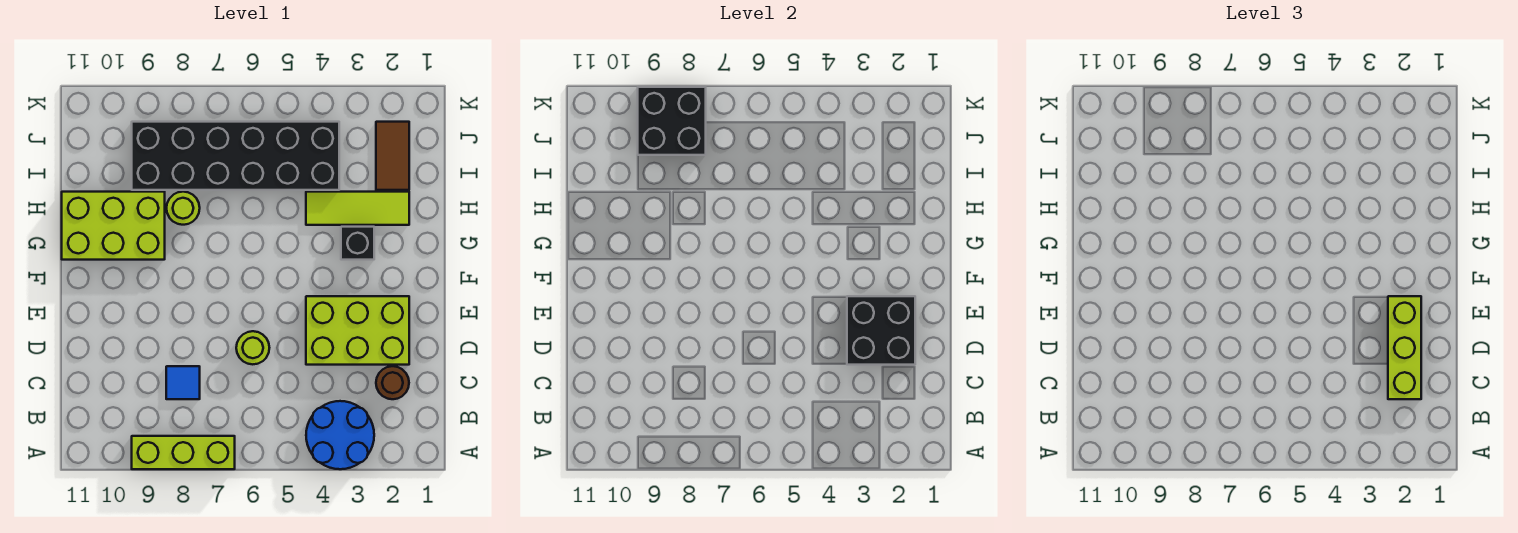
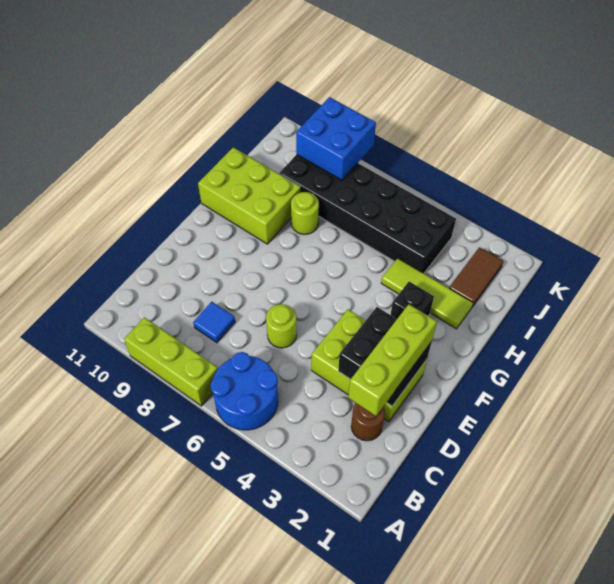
blue round brick A3:B4 level 1 -> blue round brick A5:B6 level 1
black brick J8:K9 level 2 -> blue brick J8:K9 level 2

